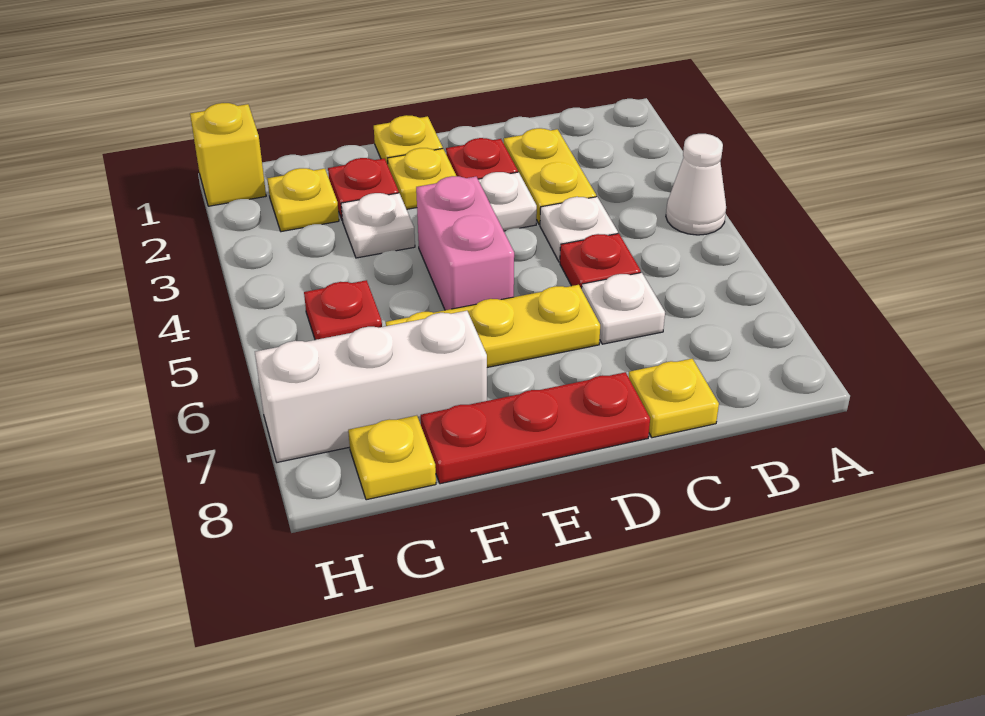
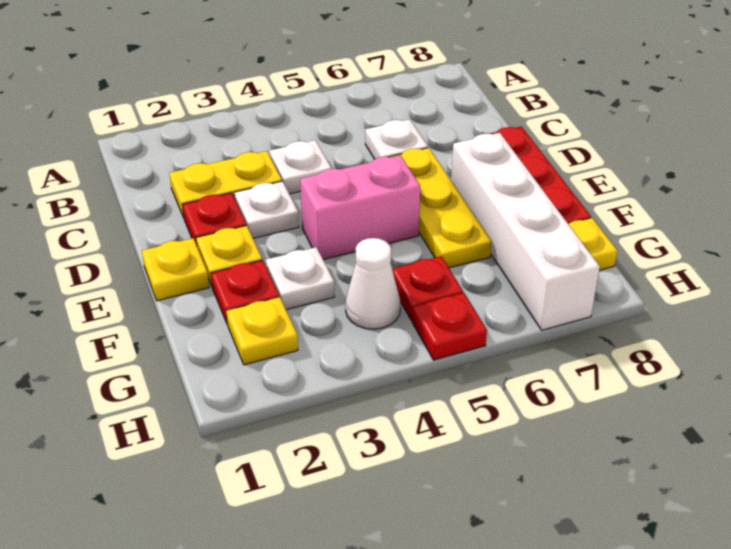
white cone A4 level 1 -> white cone G4 level 1
red plate C5 level 1 -> red plate H5 level 1
yellow plate C8 level 1 -> none
white brick F7:H7 level 1 -> white brick E7:H7 level 1
yellow brick H1 level 1 -> none

